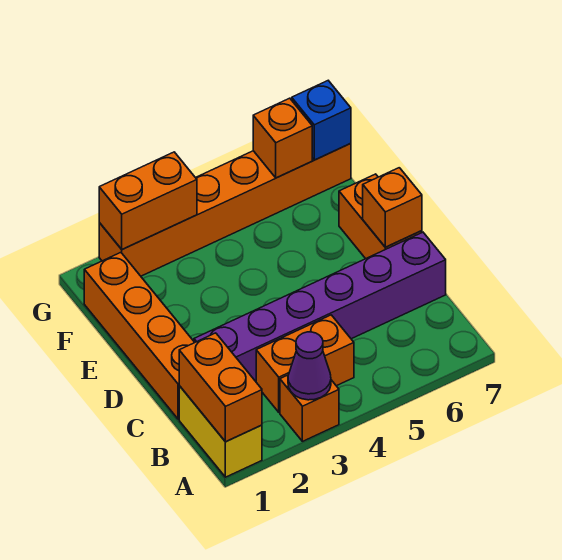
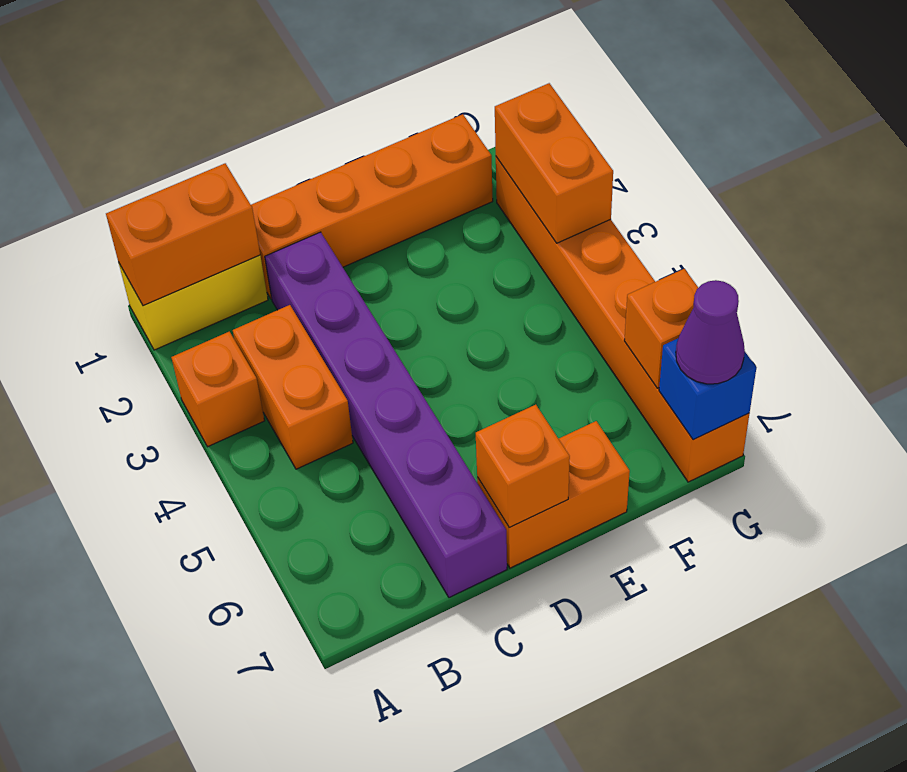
purple cone A3 level 2 -> purple cone G7 level 3

